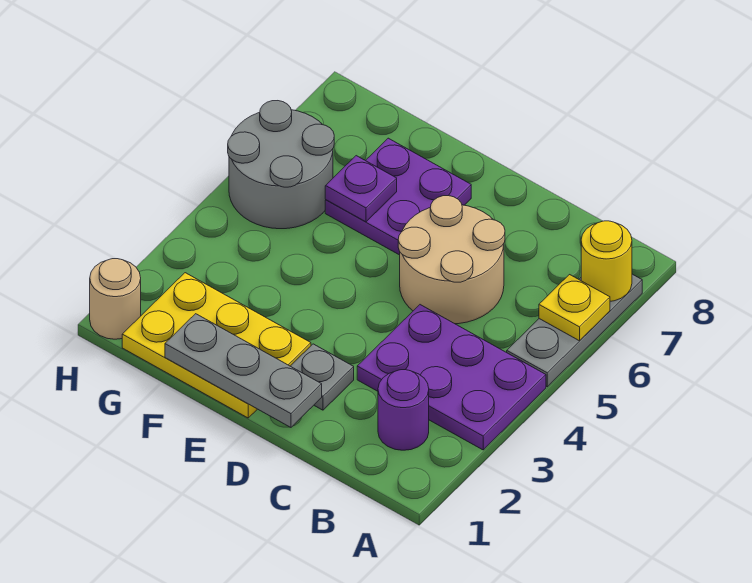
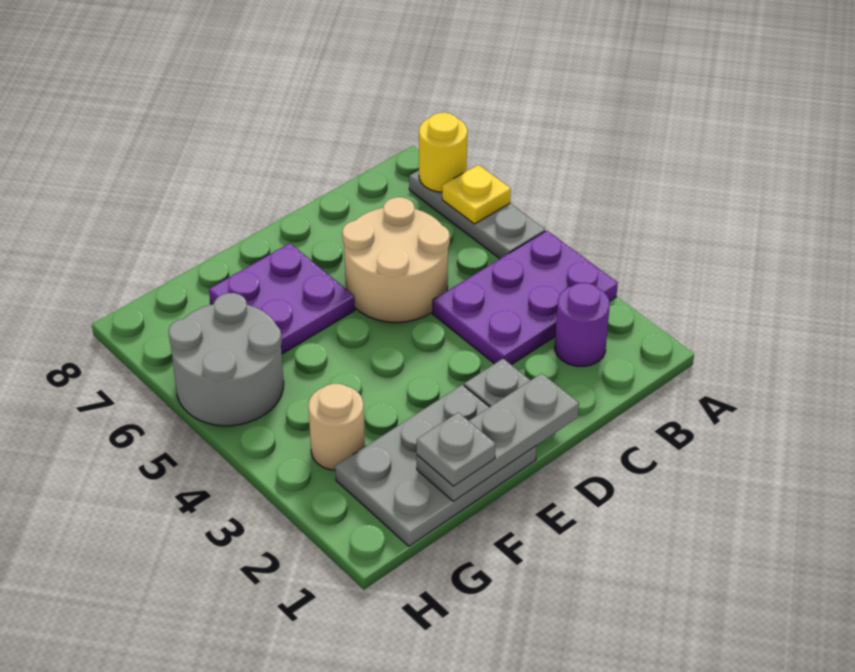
yellow plate E1:G2 level 1 -> grey plate E1:G2 level 1
none -> grey plate F1 level 3
purple plate F6 level 2 -> none
tan round brick H1 level 1 -> tan round brick G3 level 1

